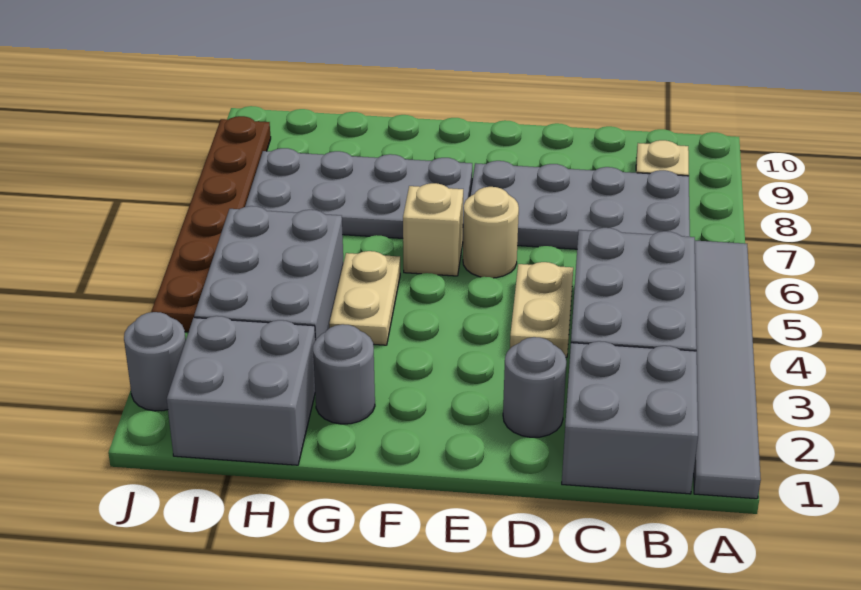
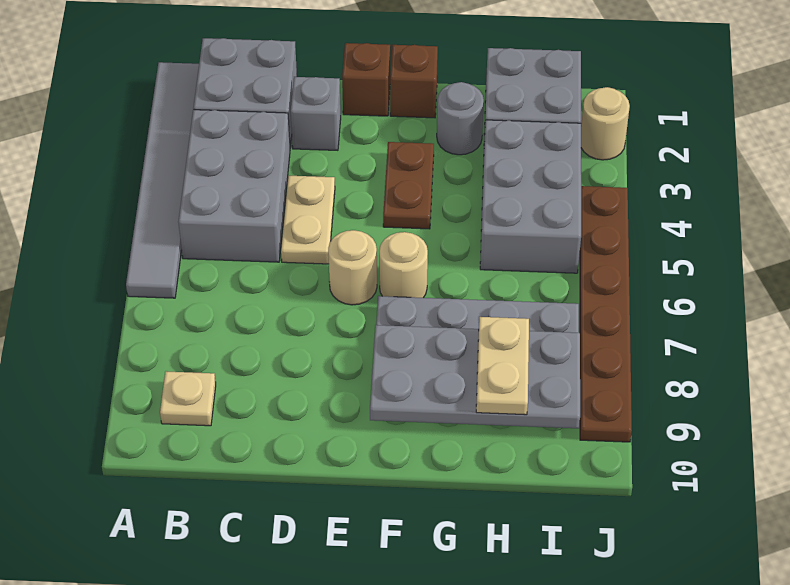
grey plate B7:E8 level 1 -> grey plate F8:I9 level 2
grey round brick D2 level 1 -> grey brick D2 level 1
none -> brown brick E1 level 1
none -> brown brick F1 level 1
none -> brown plate F3:F4 level 1
tan brick F6 level 1 -> tan round brick F6 level 1
tan plate G4:G5 level 1 -> tan plate H8:H9 level 3
grey round brick J2 level 1 -> tan round brick J2 level 1

